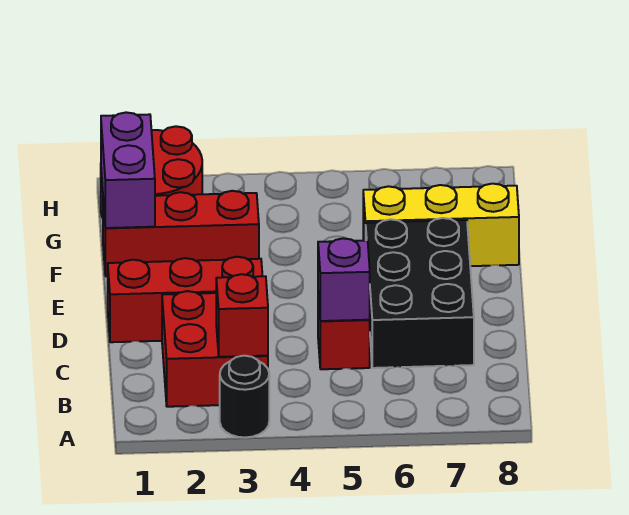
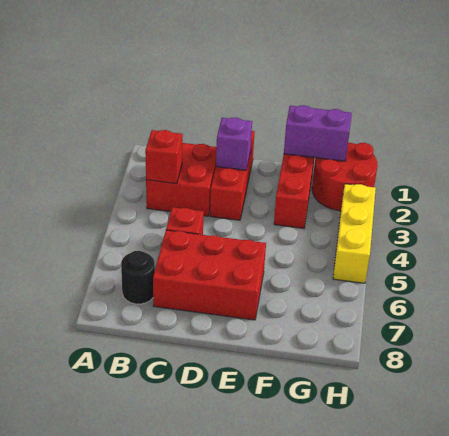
black round brick A3 level 1 -> black round brick B7 level 1
purple brick C5 level 2 -> purple brick D2 level 2
black brick C6:E7 level 1 -> red brick C6:E7 level 1
yellow brick F6:F8 level 1 -> yellow brick H3:H5 level 1

